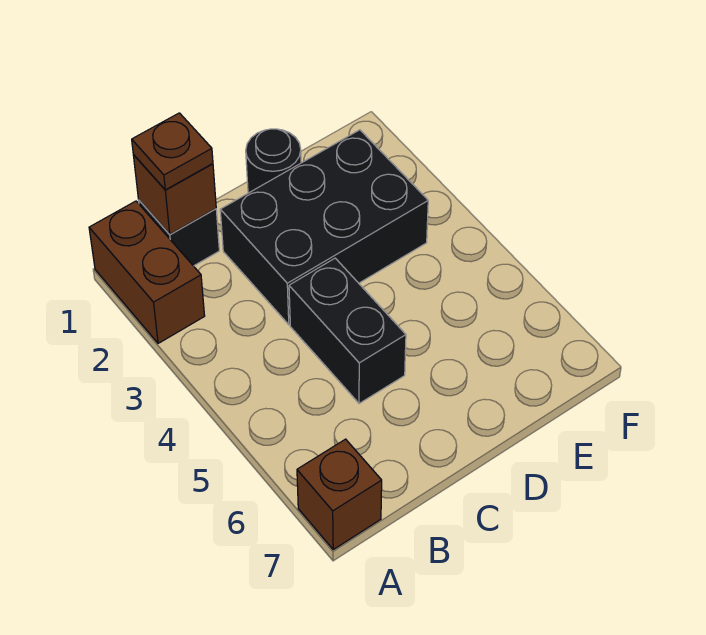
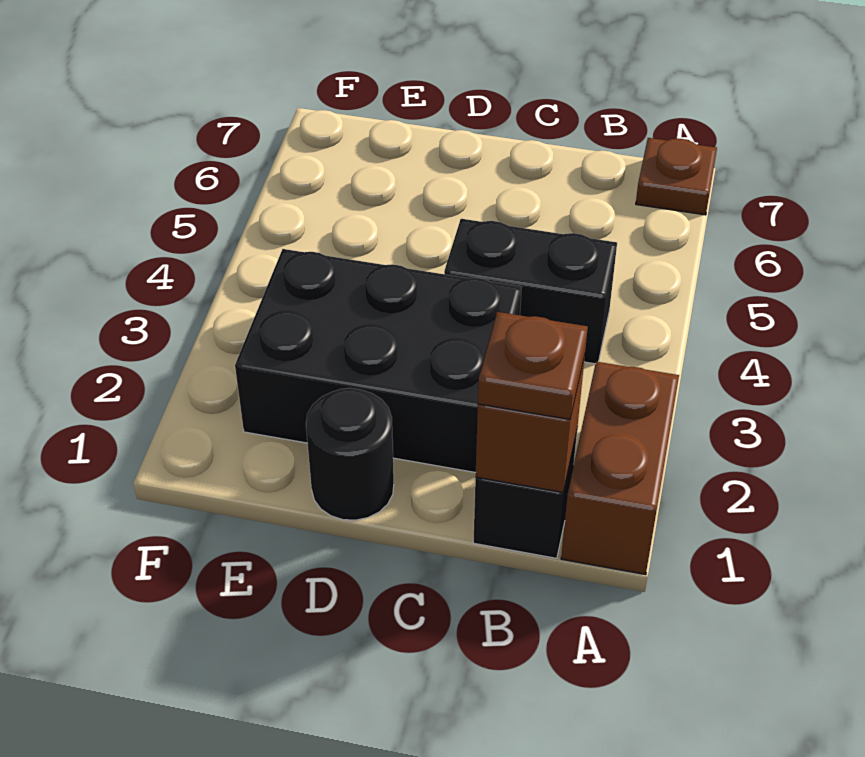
brown brick A7 level 1 -> brown plate A7 level 1
black brick C4:C5 level 1 -> black brick B4:C4 level 1

